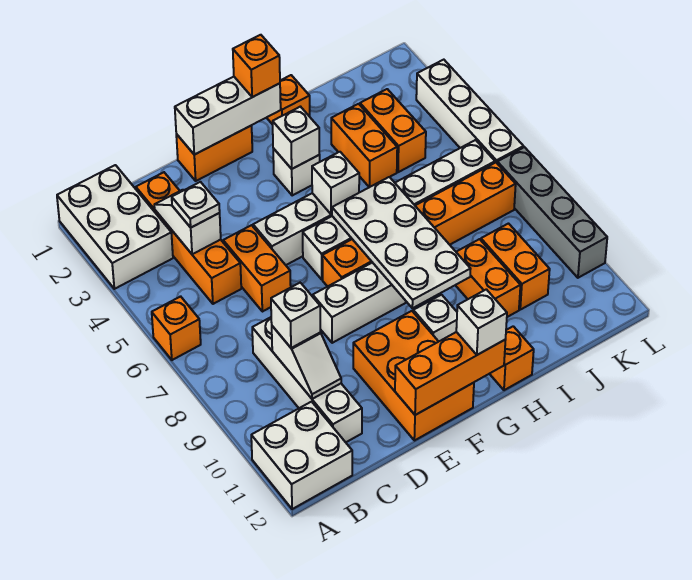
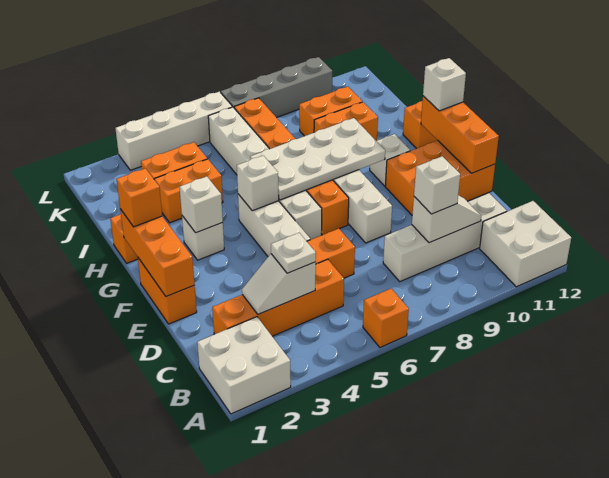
white brick A1:B3 level 1 -> white brick A1:B2 level 1
white brick E1:G1 level 2 -> orange brick E1:G1 level 2

